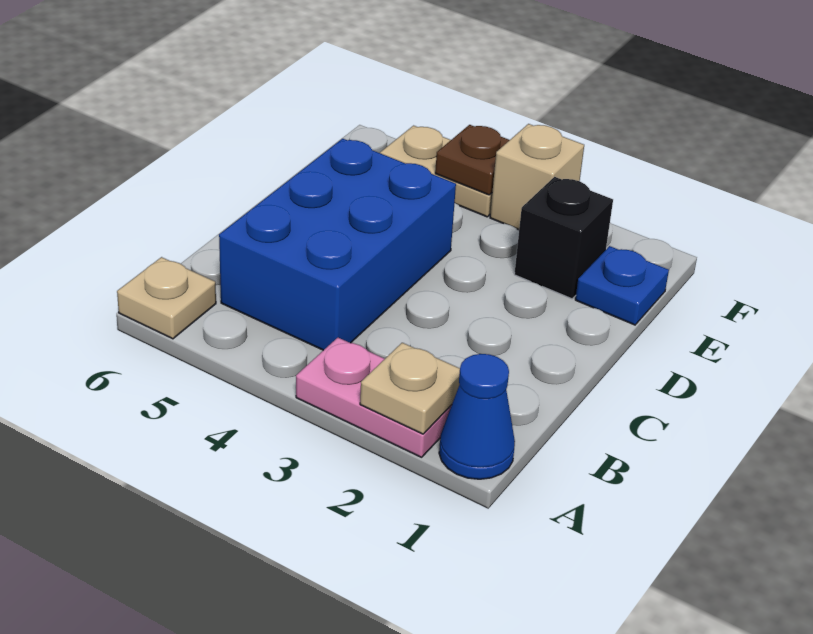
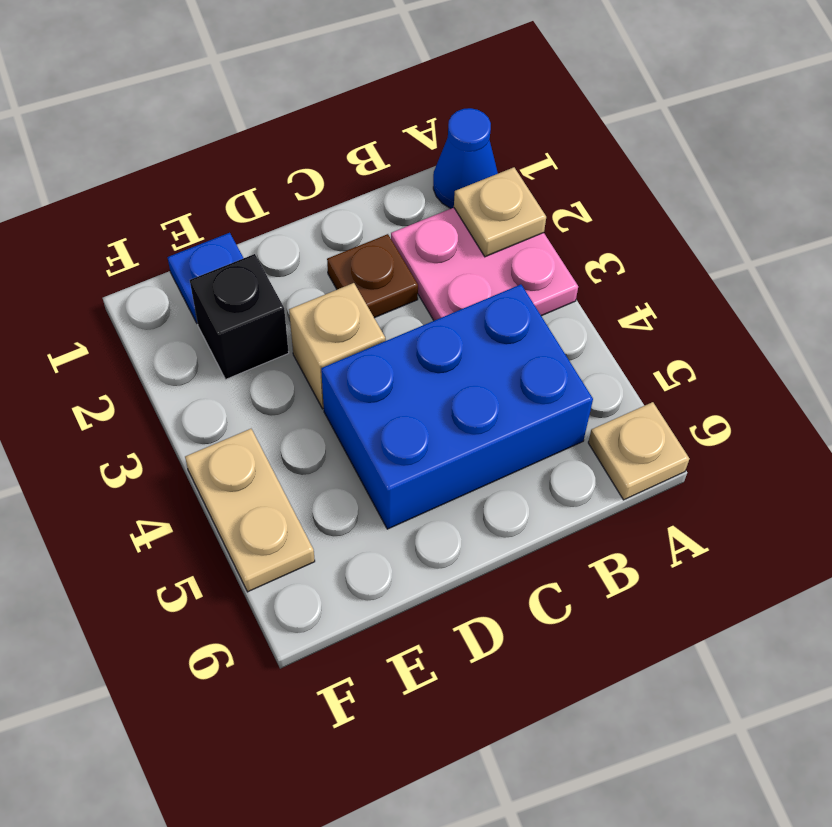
pink plate A2:A3 level 1 -> pink plate A2:B3 level 1
tan brick F3 level 1 -> tan brick D3 level 1
brown plate F4 level 2 -> brown plate C2 level 1

